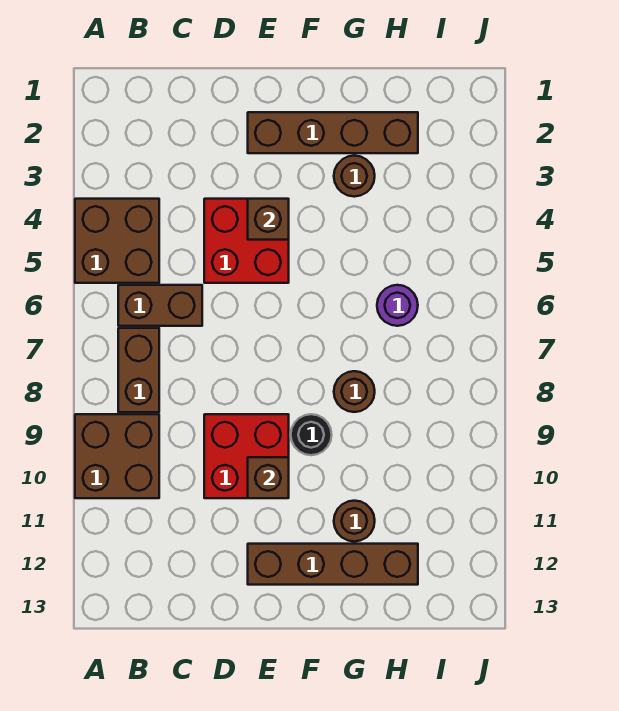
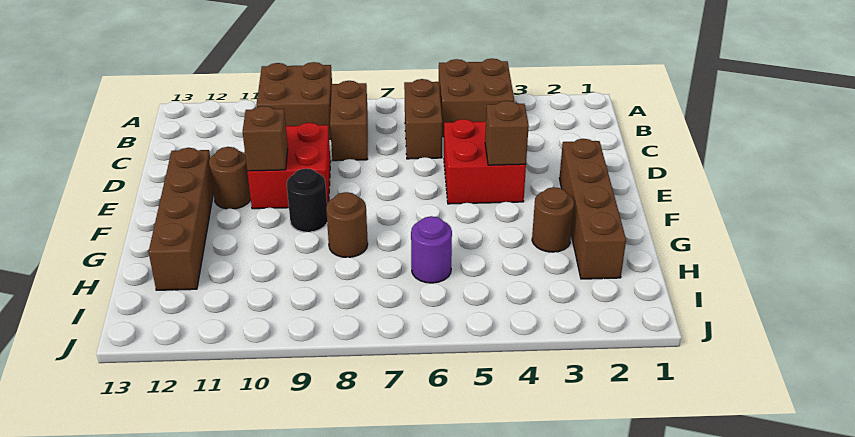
brown brick B7:B8 level 1 -> brown brick B8:C8 level 1
brown round brick G11 level 1 -> brown round brick E11 level 1

